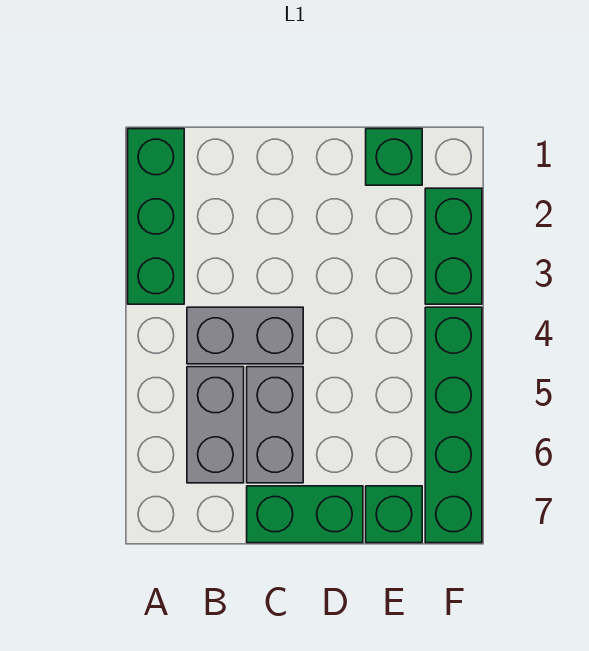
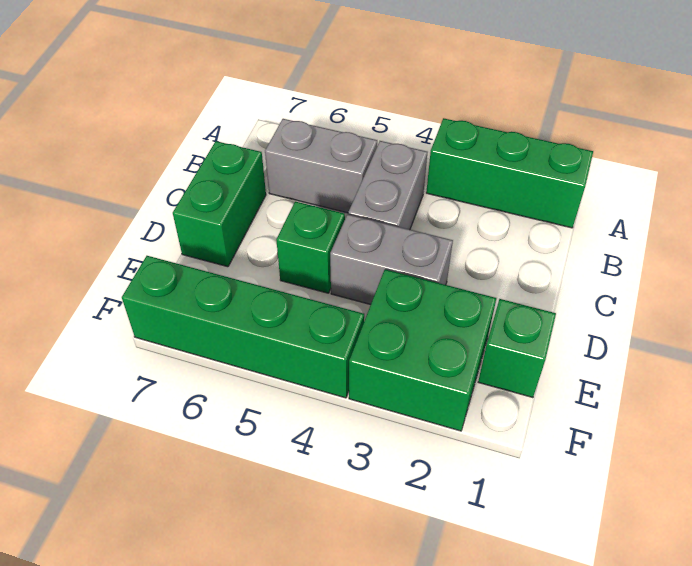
grey brick C5:C6 level 1 -> grey brick D3:D4 level 1
green brick E7 level 1 -> green brick D5 level 1
green brick F2:F3 level 1 -> green brick E2:F3 level 1

